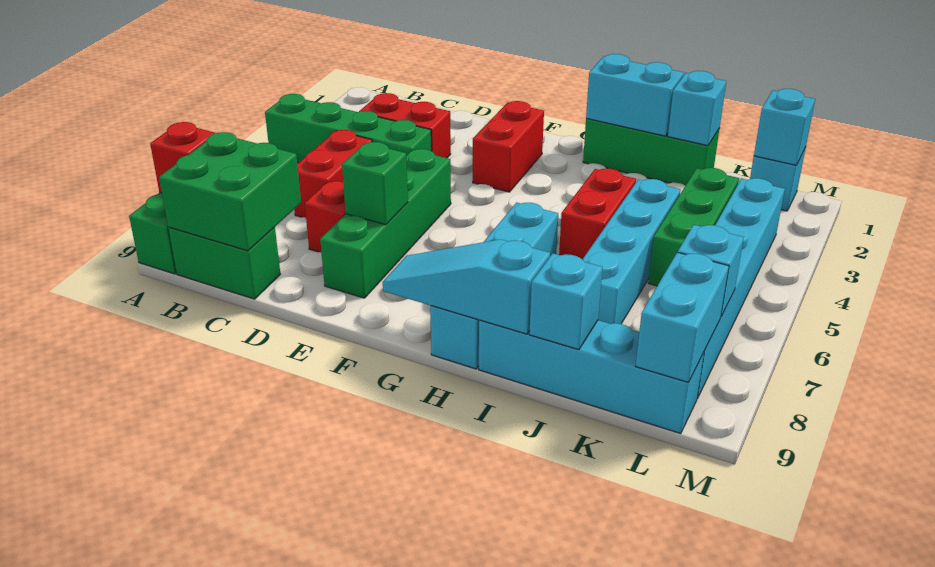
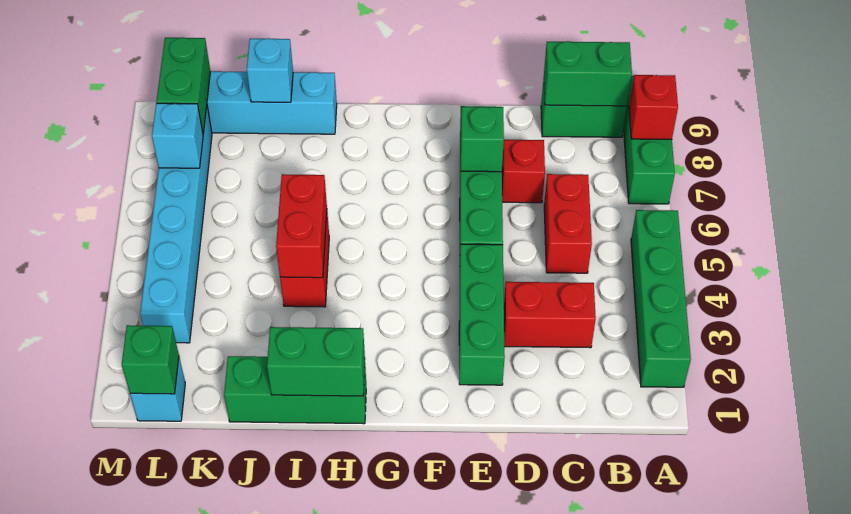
green brick A4:D4 level 1 -> green brick A2:A5 level 1
green brick B8:C9 level 2 -> green brick B9:C9 level 2
red brick F2:F3 level 1 -> red brick I4:I5 level 2
cyan slope G9:I9 level 2 top I -> none
cyan brick H1:I1 level 2 -> green brick H1:I1 level 2
cyan brick H6:H9 level 1 -> none
cyan brick J1 level 2 -> none
cyan brick J4:J7 level 1 -> none
green brick K3:K5 level 1 -> green brick E2:E4 level 1
cyan brick L1 level 2 -> green brick L1 level 2
cyan brick L8:L9 level 2 -> green brick L8:L9 level 2

